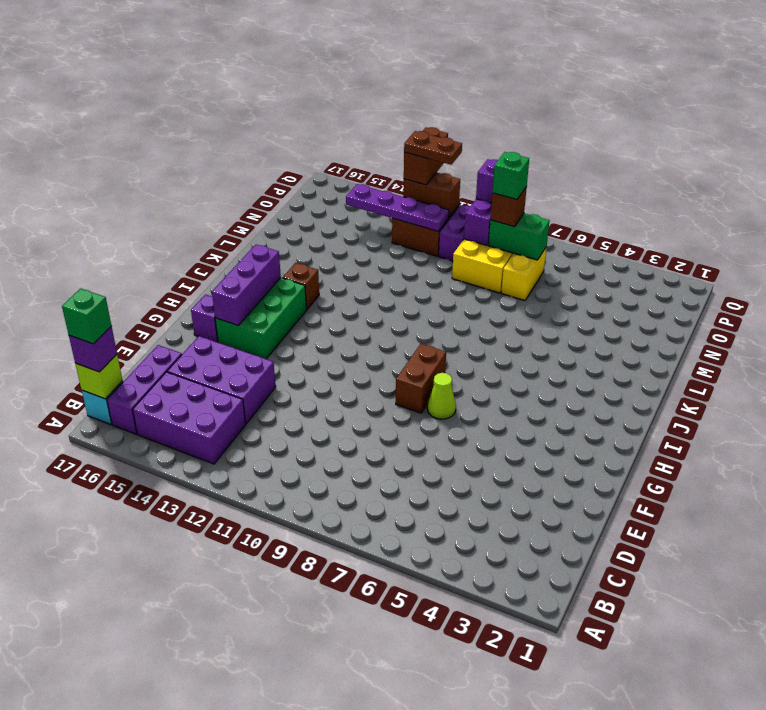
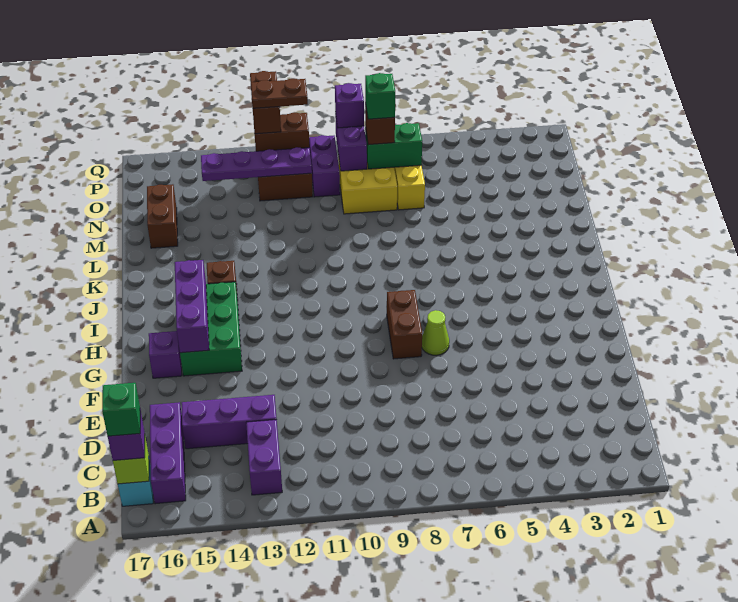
purple brick B13:C15 level 1 -> purple brick B13:C13 level 1
purple brick D13:E15 level 1 -> purple brick D13:D15 level 1
none -> brown brick M16:N16 level 1

